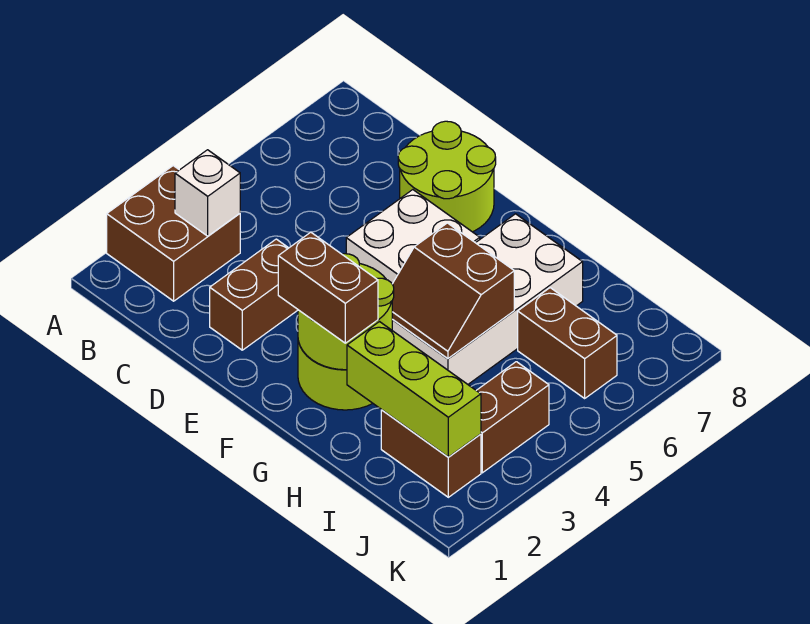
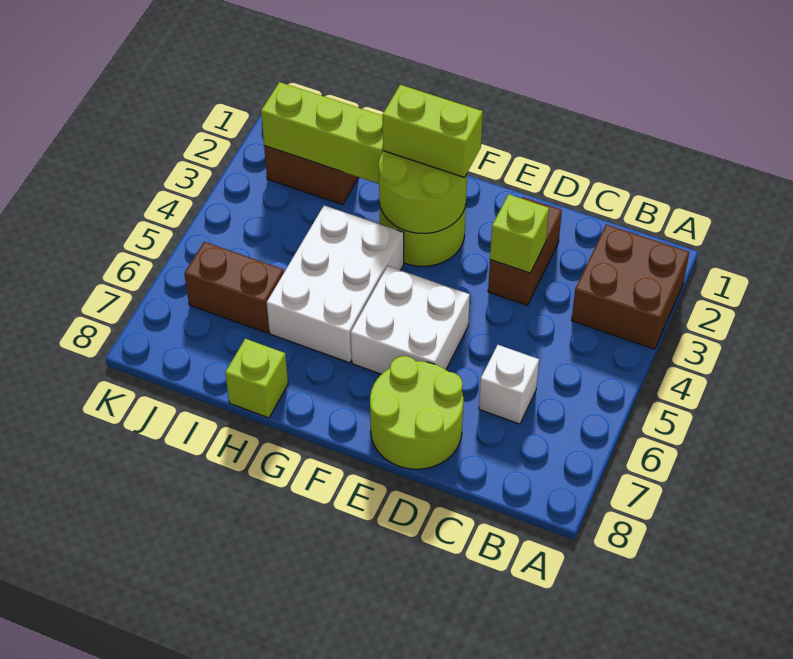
white brick B3 level 2 -> white brick C6 level 1
none -> lime brick D3 level 2
brown brick F2:G2 level 3 -> lime brick F2:G2 level 3
white brick G4:H7 level 1 -> white brick G4:H6 level 1
brown slope G4:H5 level 2 top 5 -> none
none -> lime brick H8 level 1
brown brick J3:J4 level 1 -> none

